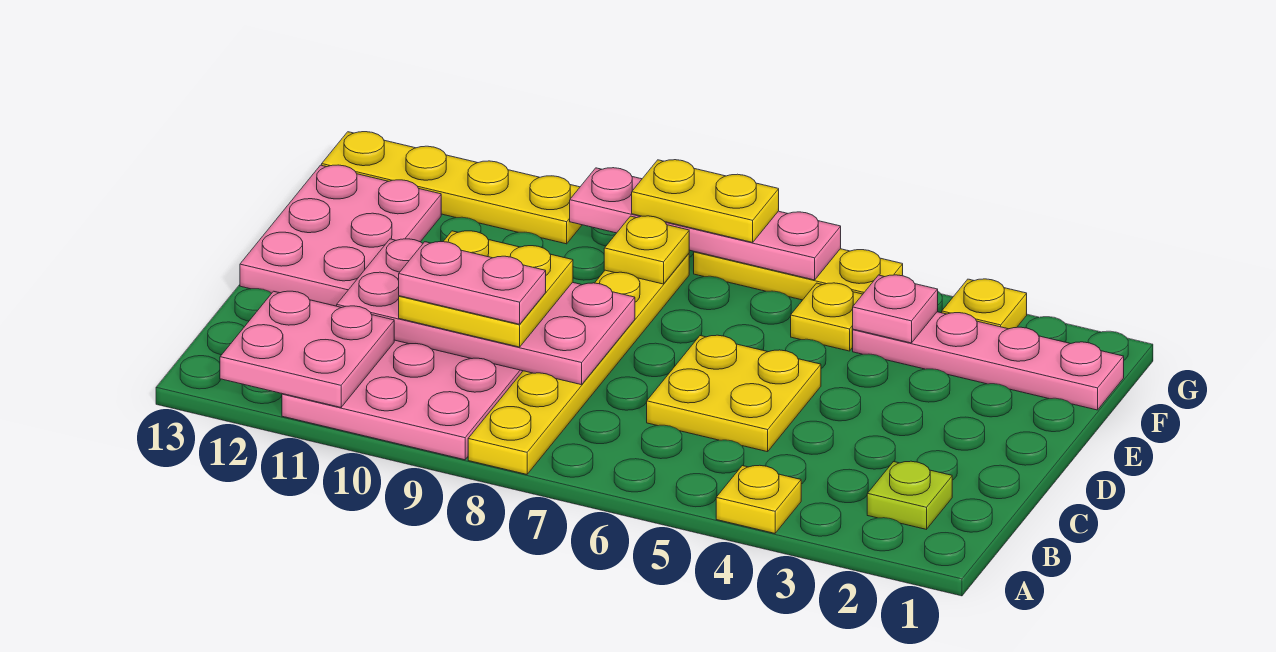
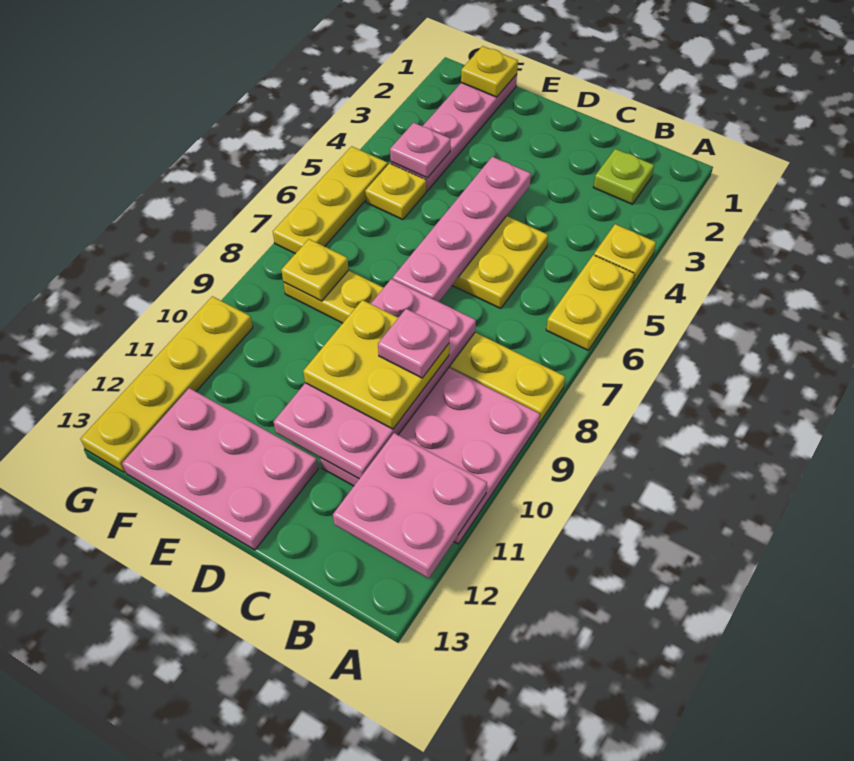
pink plate C9:C10 level 4 -> pink plate C9 level 4
yellow plate G3 level 1 -> yellow plate F1 level 2
pink plate G6:G9 level 2 -> pink plate D4:D7 level 2
yellow plate G7:G8 level 3 -> yellow plate A5:A6 level 1

